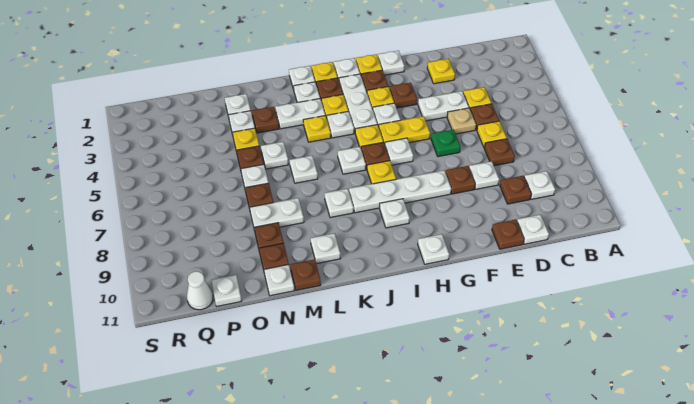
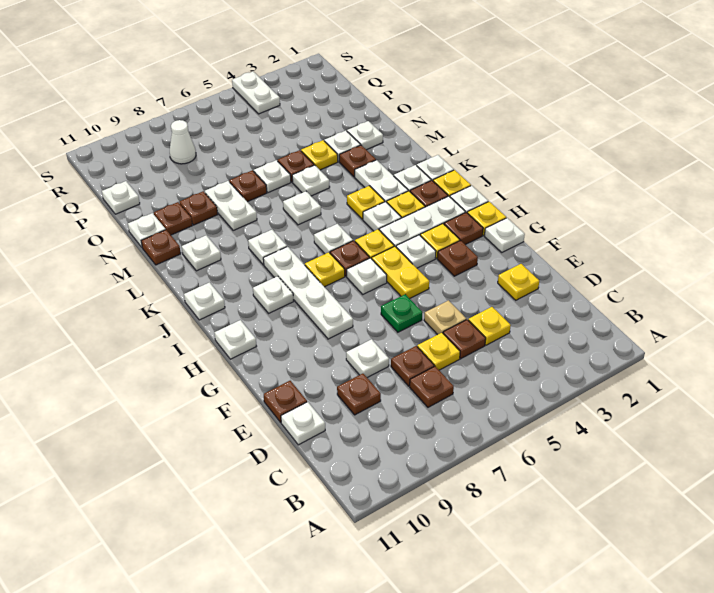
white plate C9 level 1 -> white plate J11 level 1
white plate E4:F4 level 1 -> white plate R4:S4 level 1
brown plate F8 level 1 -> brown plate C7 level 1
white cone Q11 level 1 -> white cone Q8 level 1

